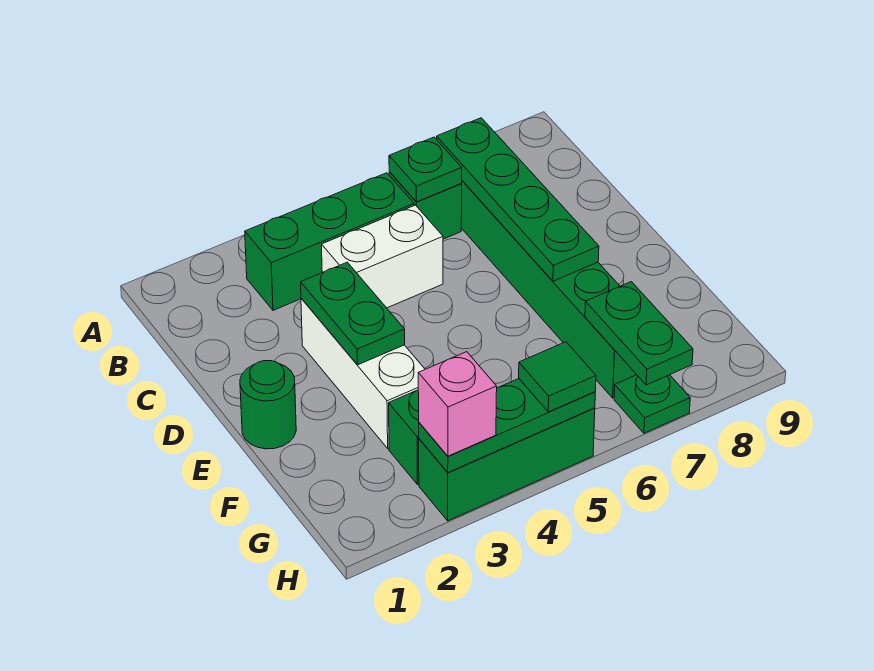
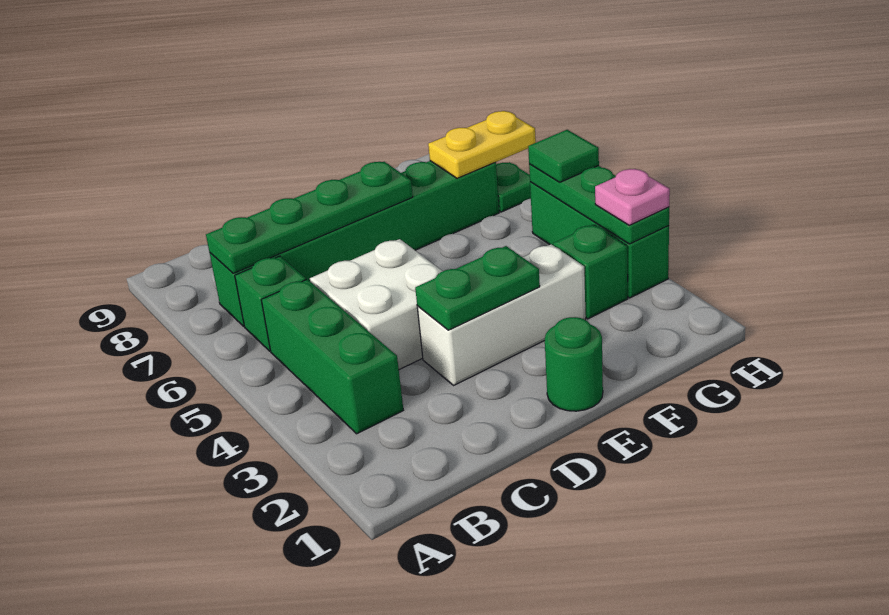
green plate B6 level 2 -> none
white brick C4:C5 level 1 -> white brick C4:D5 level 1
green plate G7:H7 level 2 -> yellow plate G7:H7 level 2
pink brick H3 level 3 -> pink plate H3 level 3

